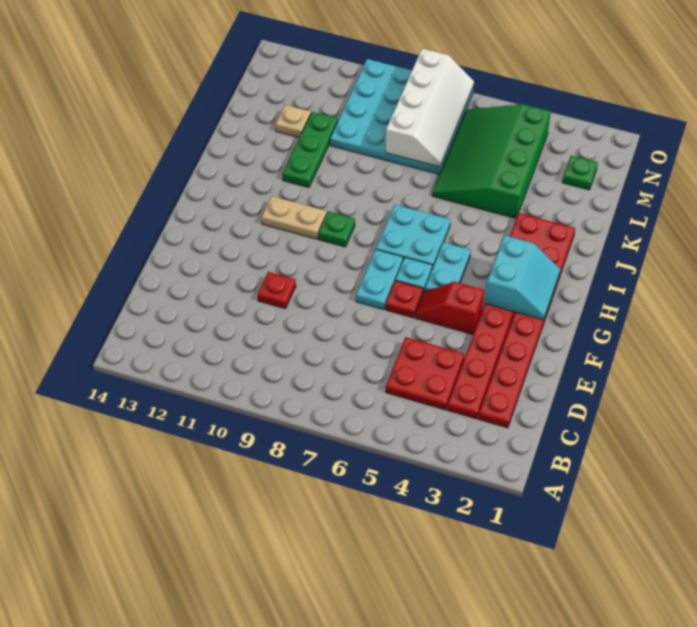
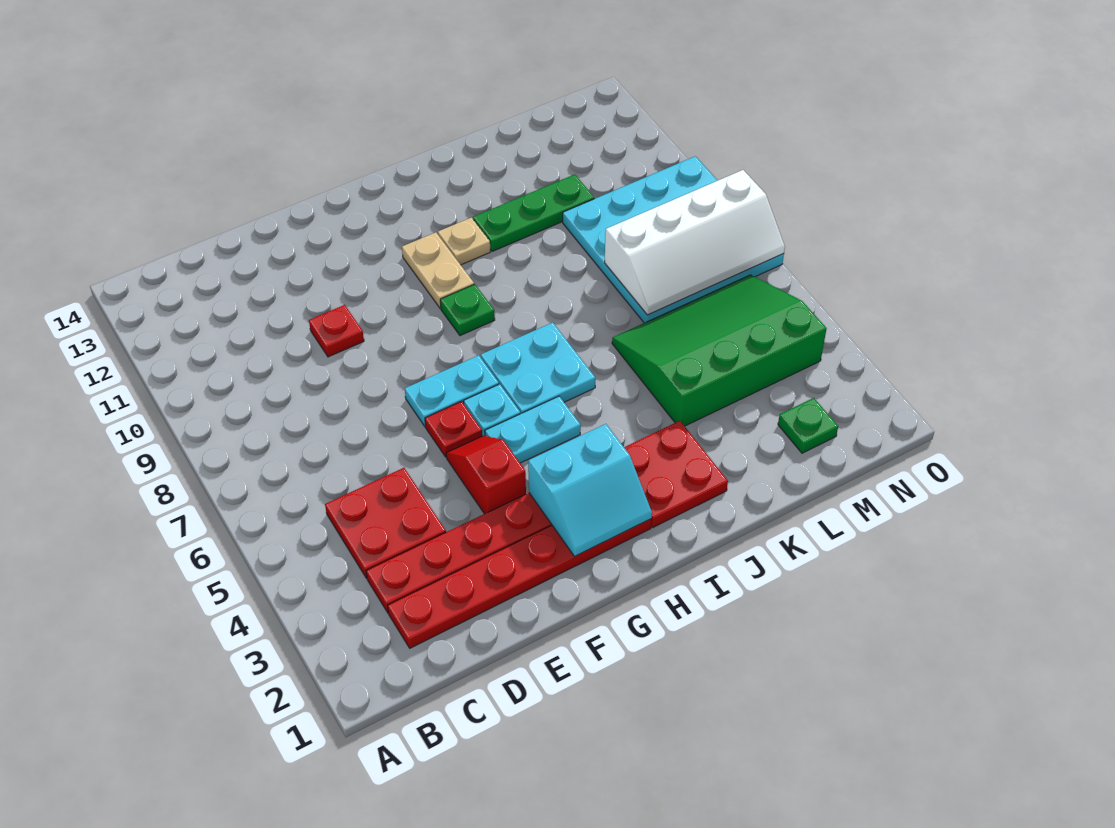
tan plate L12 level 1 -> tan plate I11 level 1

